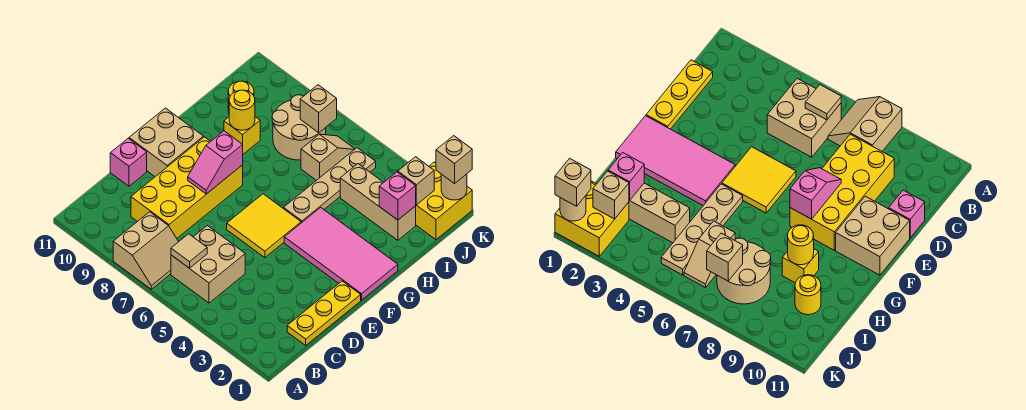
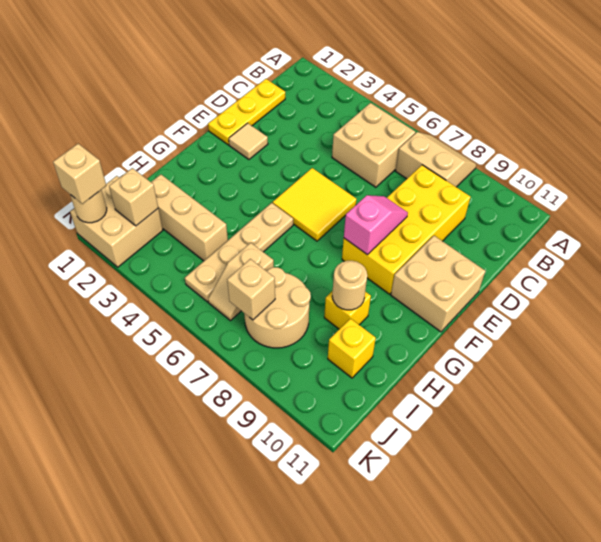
tan slope A7:B8 level 1 top 8 -> tan slope A7:B8 level 1 top B
tan tile B6 level 2 -> tan tile E2 level 1
pink brick D11 level 1 -> none
pink tile F1:G4 level 1 -> none
yellow round brick H9 level 2 -> tan round brick H9 level 2
pink brick I2 level 2 -> none
yellow round brick I10 level 1 -> yellow brick I10 level 1
yellow brick J1:K2 level 1 -> tan brick J1:K2 level 1

